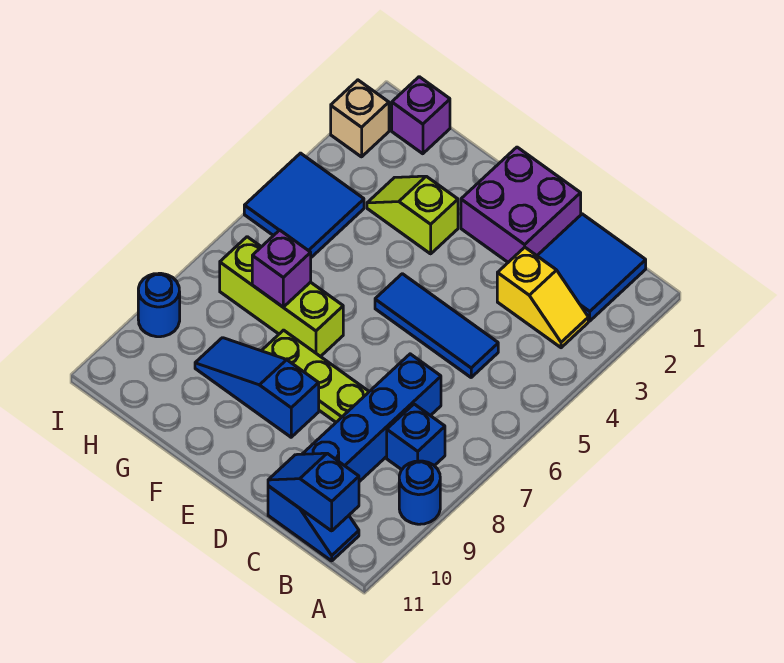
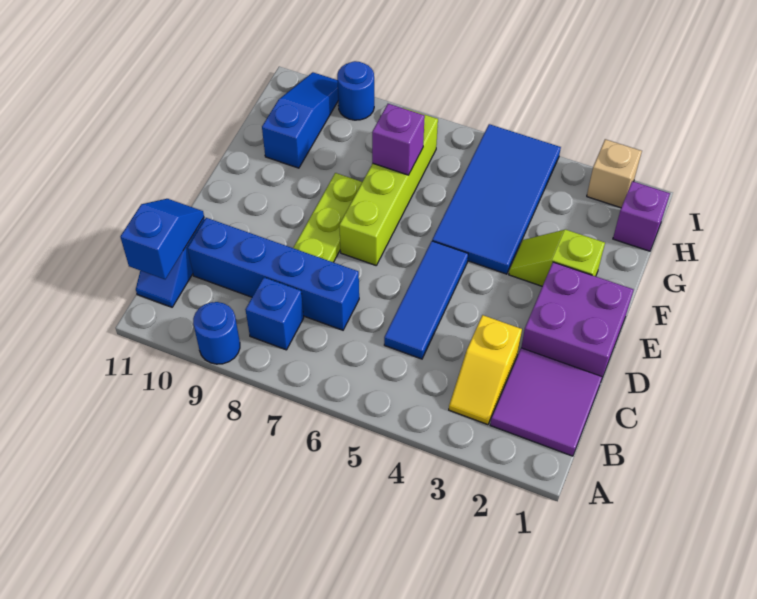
blue tile B1:C2 level 1 -> purple tile B1:C2 level 1
blue slope E9:G9 level 1 top E -> blue slope G10:I10 level 1 top G
lime slope F3:G3 level 1 top F -> lime slope F2:F3 level 1 top 2
lime brick F7:H7 level 1 -> lime brick E7:H7 level 1
blue tile H4:I5 level 1 -> blue tile F4:I5 level 1

